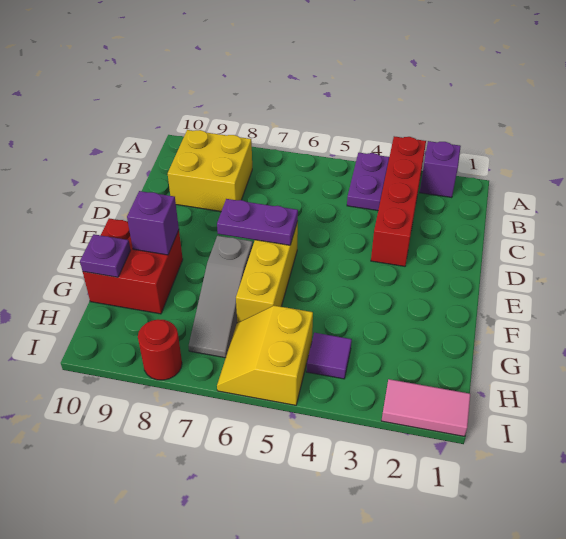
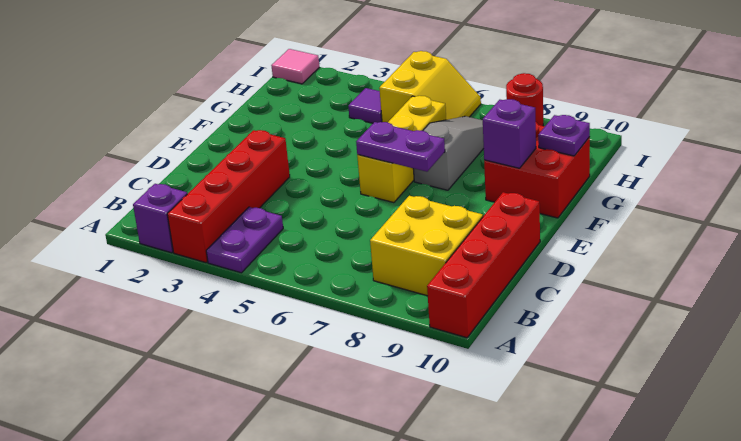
none -> red brick A10:D10 level 1
pink tile I1:I2 level 1 -> pink tile I1 level 1

